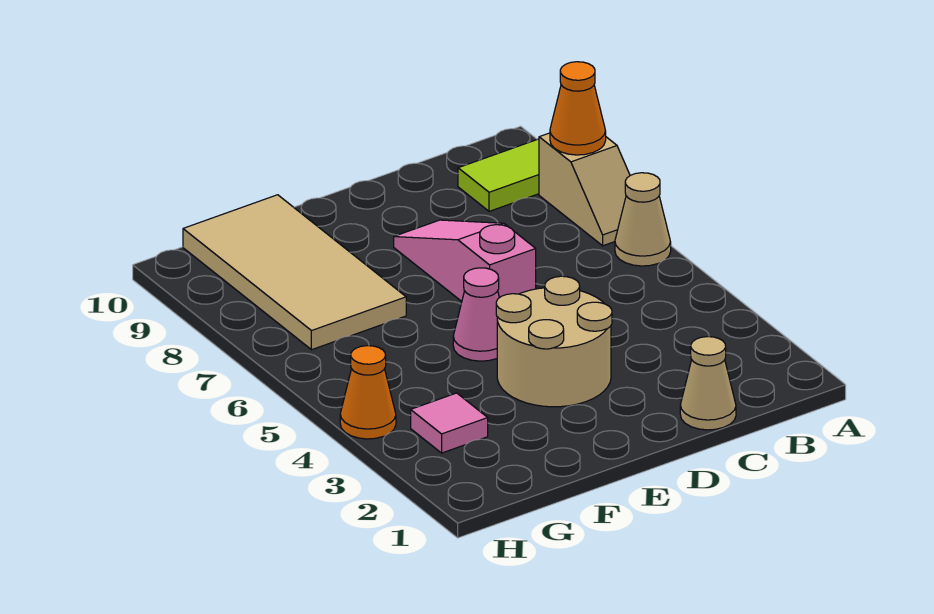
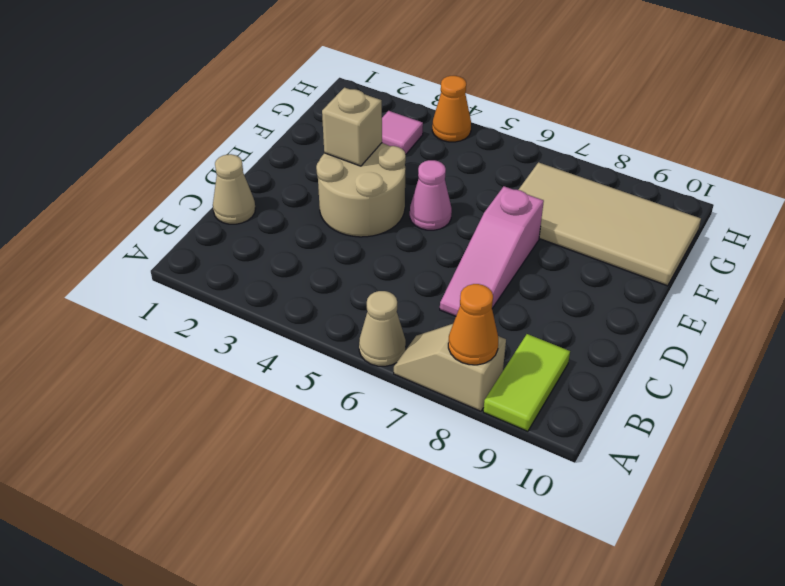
pink slope D6:D8 level 1 top 6 -> pink slope C7:E7 level 1 top E
none -> tan brick E3 level 2

